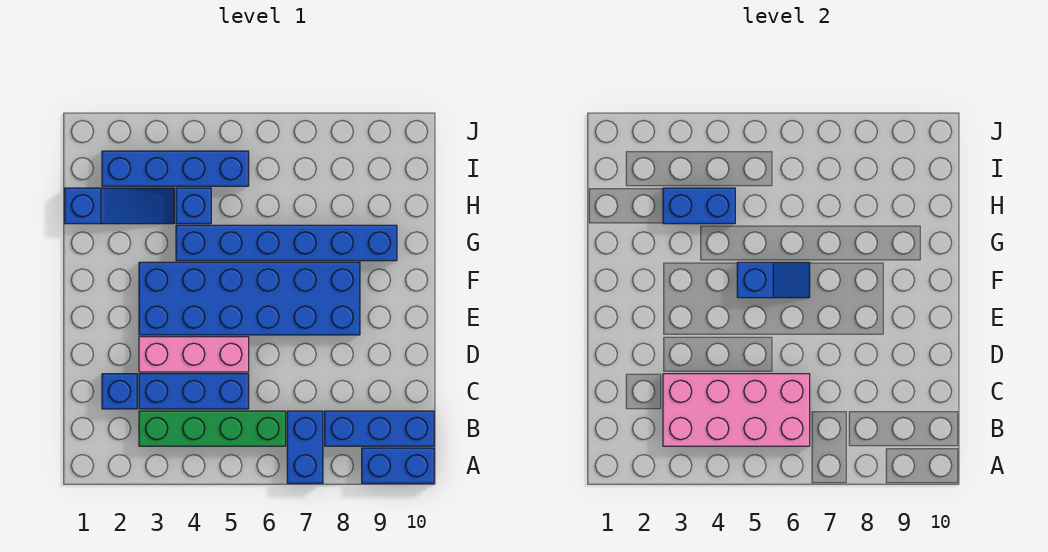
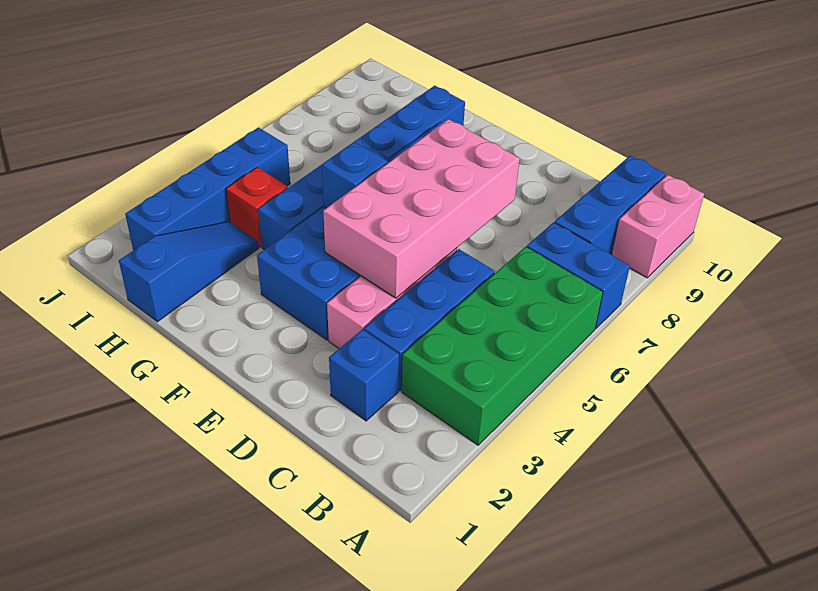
blue brick A9:A10 level 1 -> pink brick A9:A10 level 1
green brick B3:B6 level 1 -> green brick A3:B6 level 1
pink brick B3:C6 level 2 -> pink brick D4:E7 level 2
blue brick H3:H4 level 2 -> none
blue brick H4 level 1 -> red brick H4 level 1

